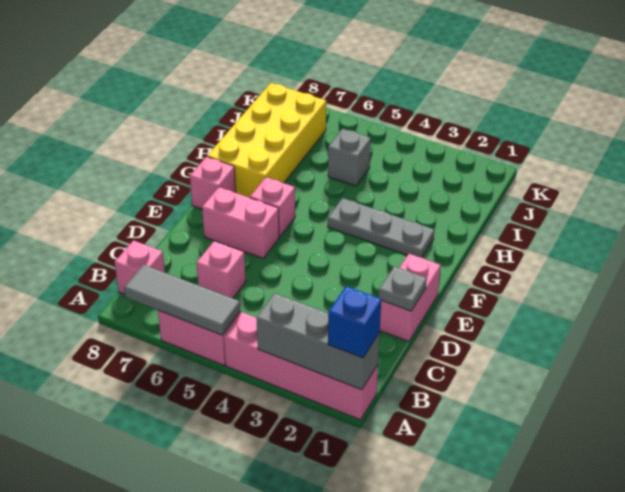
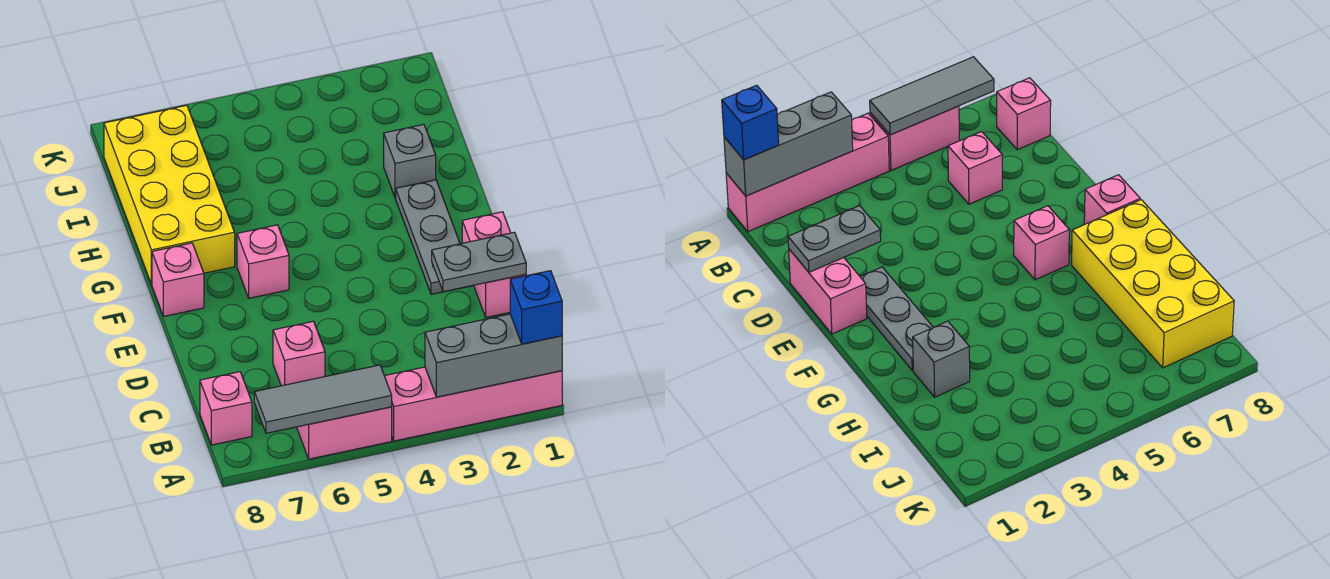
grey plate D1 level 2 -> grey plate D1:D2 level 2
pink brick E6:E7 level 1 -> none
grey plate G2:G4 level 1 -> grey plate E2:G2 level 1
grey brick I5 level 1 -> grey brick H2 level 1

